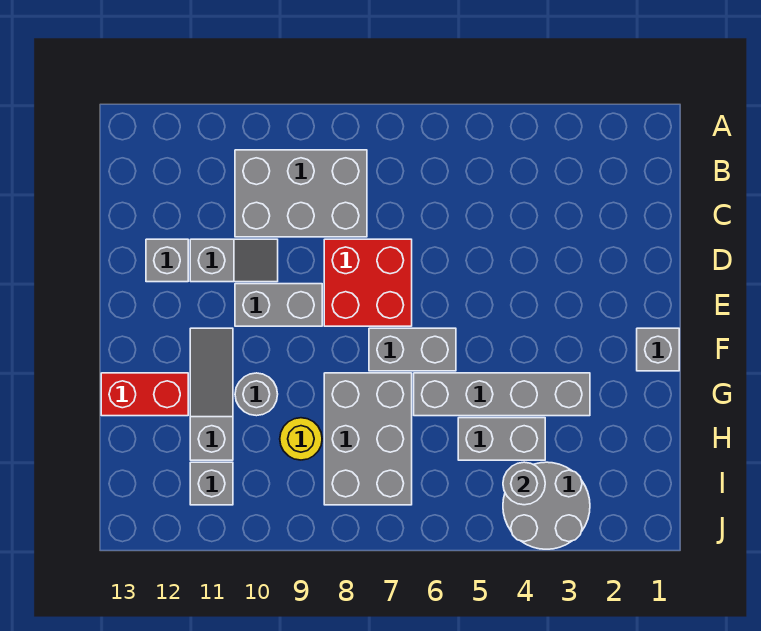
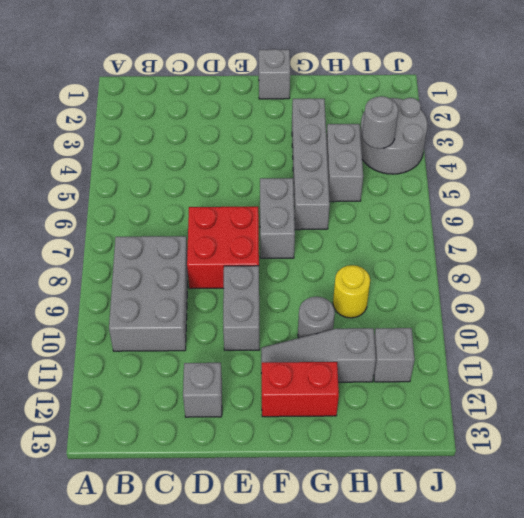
grey slope D10:D11 level 1 top 11 -> none
grey brick G7:I8 level 1 -> none
red brick G12:G13 level 1 -> red brick F12:G12 level 1

